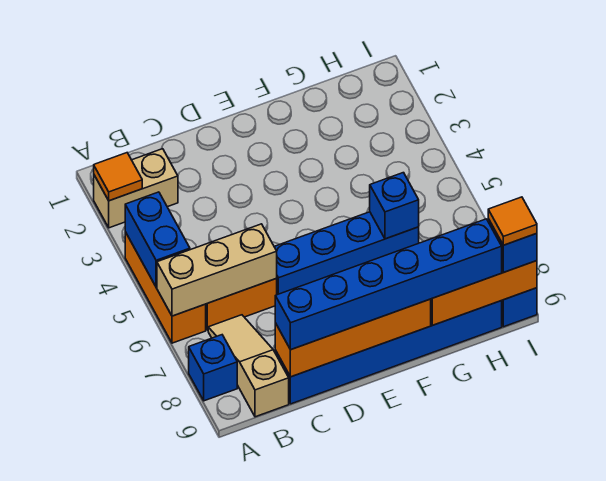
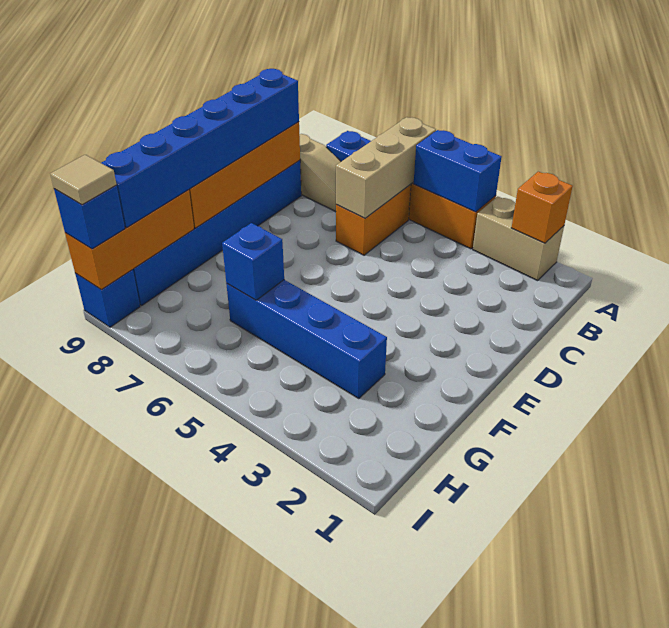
tan brick A2:B2 level 1 -> tan brick A2:A3 level 1
orange tile A2 level 2 -> orange brick A2 level 2
blue brick D6:G6 level 1 -> blue brick G3:G6 level 1
orange tile I9 level 4 -> tan tile I9 level 4

